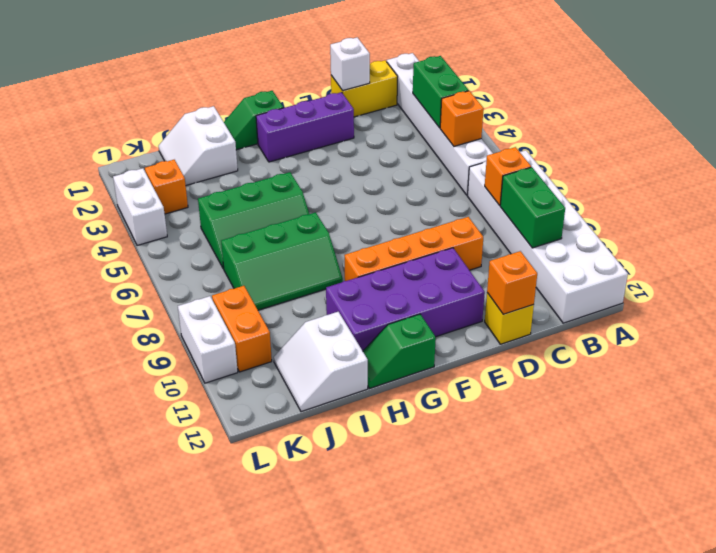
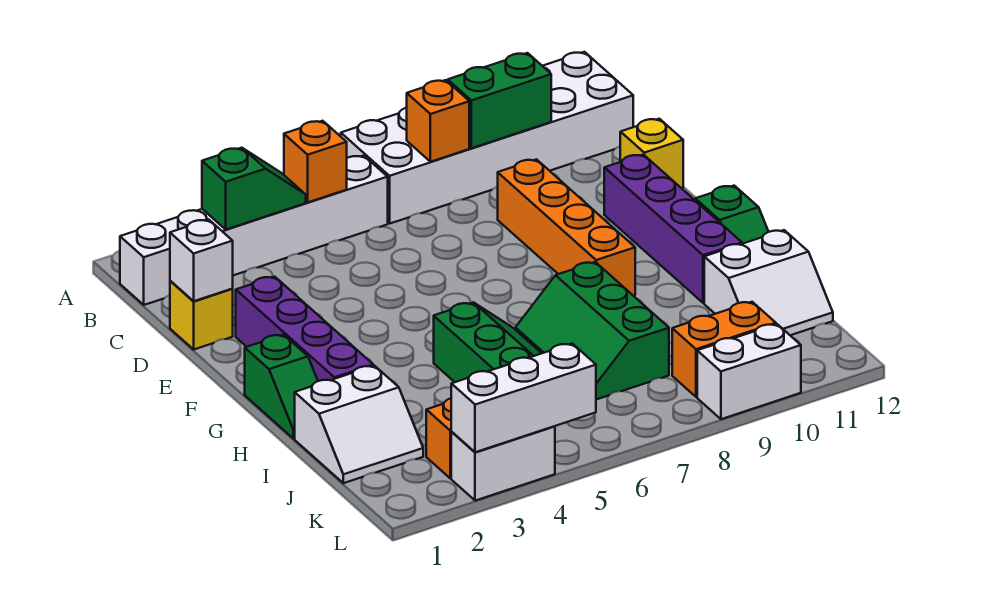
green brick B3:B4 level 2 -> green slope B3:B4 level 2 top 3
yellow brick C1:D1 level 1 -> yellow brick D1 level 1
orange brick D12 level 2 -> none
purple brick E2:G2 level 1 -> purple brick E2:H2 level 1
purple brick E10:H11 level 1 -> purple brick E11:H11 level 1
green slope H7:J8 level 1 top 7 -> green slope H7:J8 level 1 top 8
none -> white brick L3:L5 level 2

